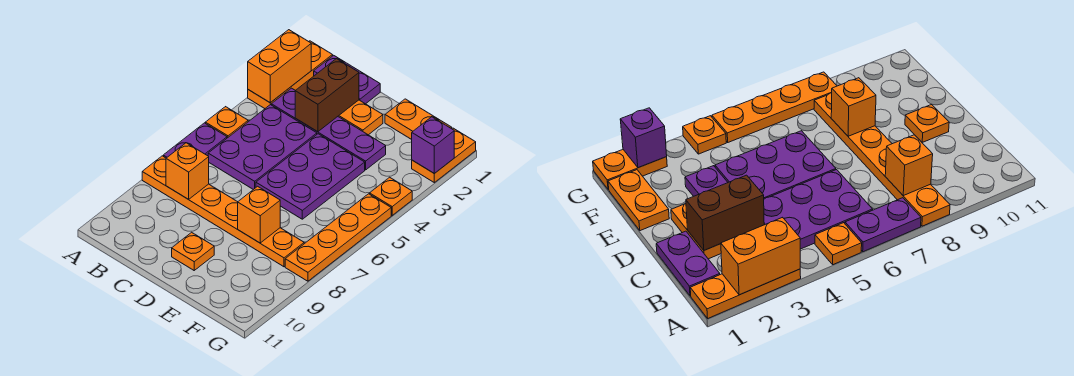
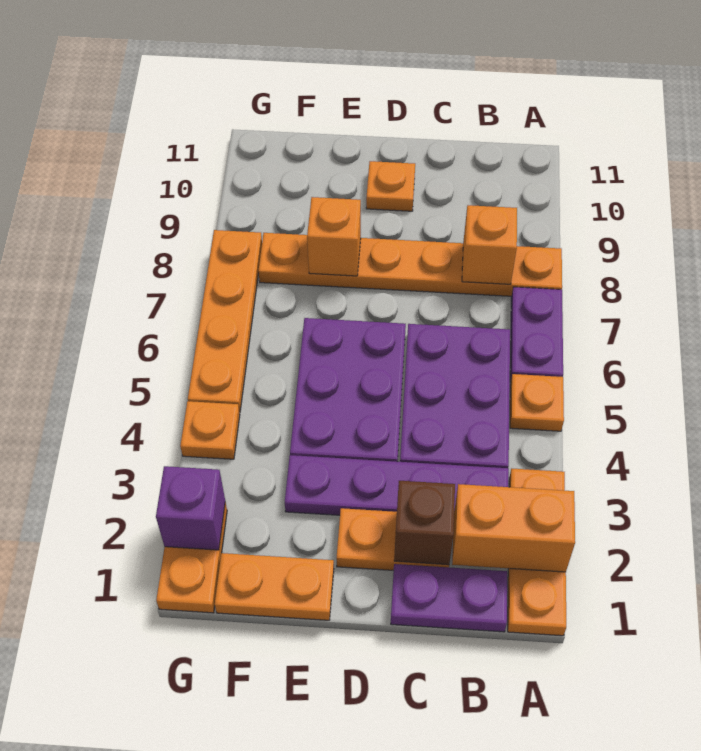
orange brick A2:A3 level 2 -> orange brick A2:B2 level 2
brown brick C2:C3 level 2 -> brown brick C2 level 2

